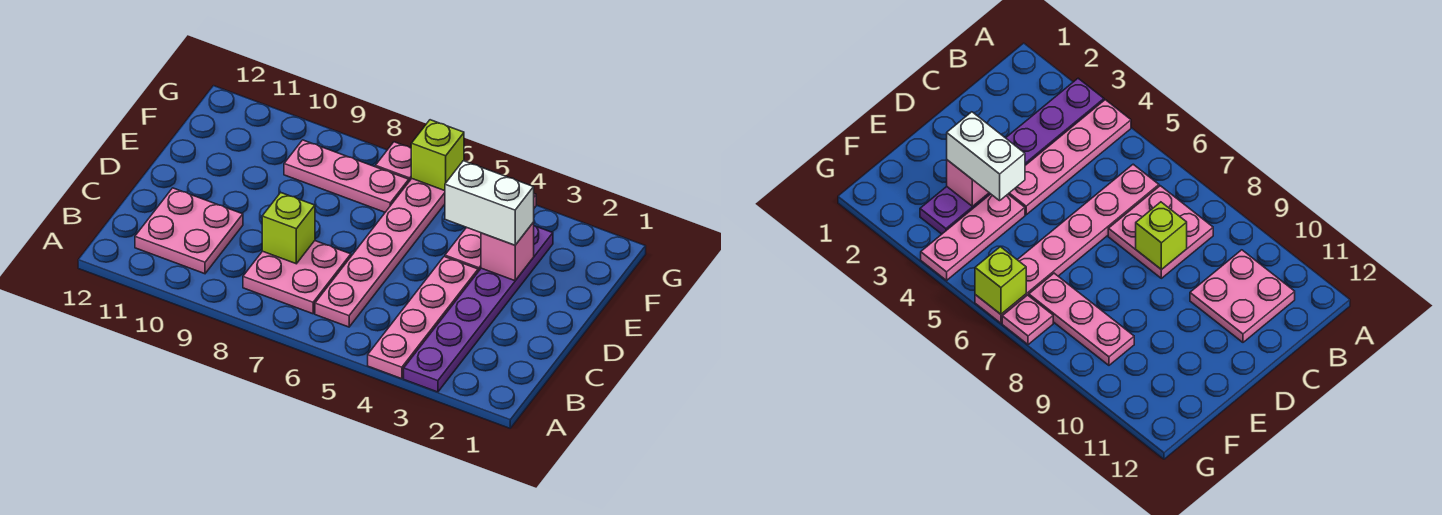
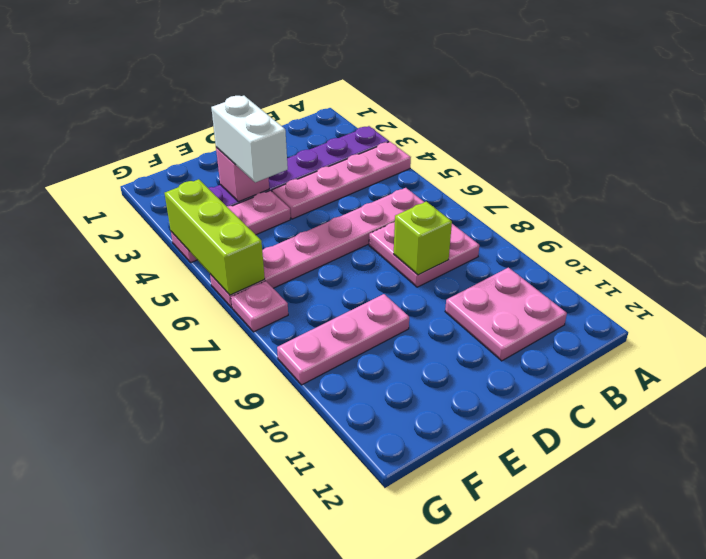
pink plate F7:F9 level 1 -> pink plate E9:G9 level 1
lime brick G6 level 2 -> lime brick G4:G6 level 2

